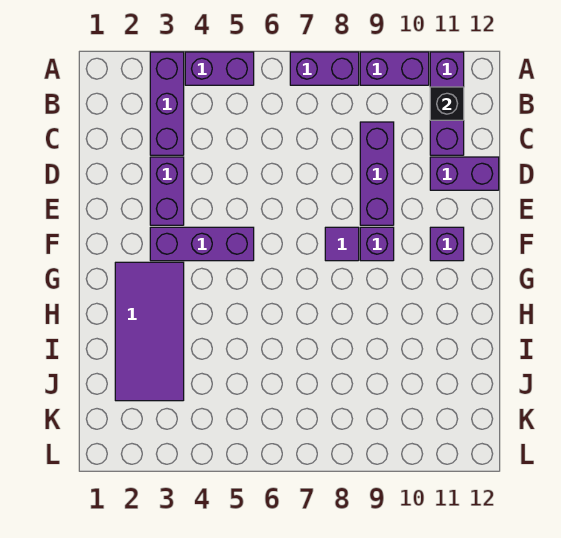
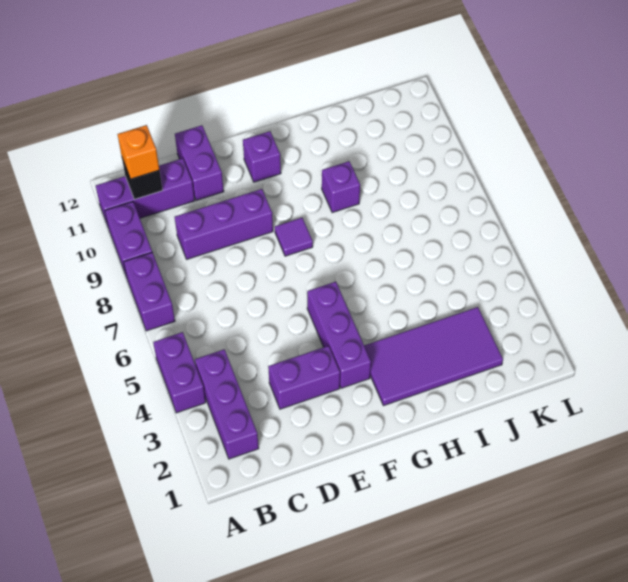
purple brick A3:C3 level 1 -> purple brick B2:B4 level 1
none -> orange brick B11 level 3
purple brick F9 level 1 -> purple brick H9 level 1

